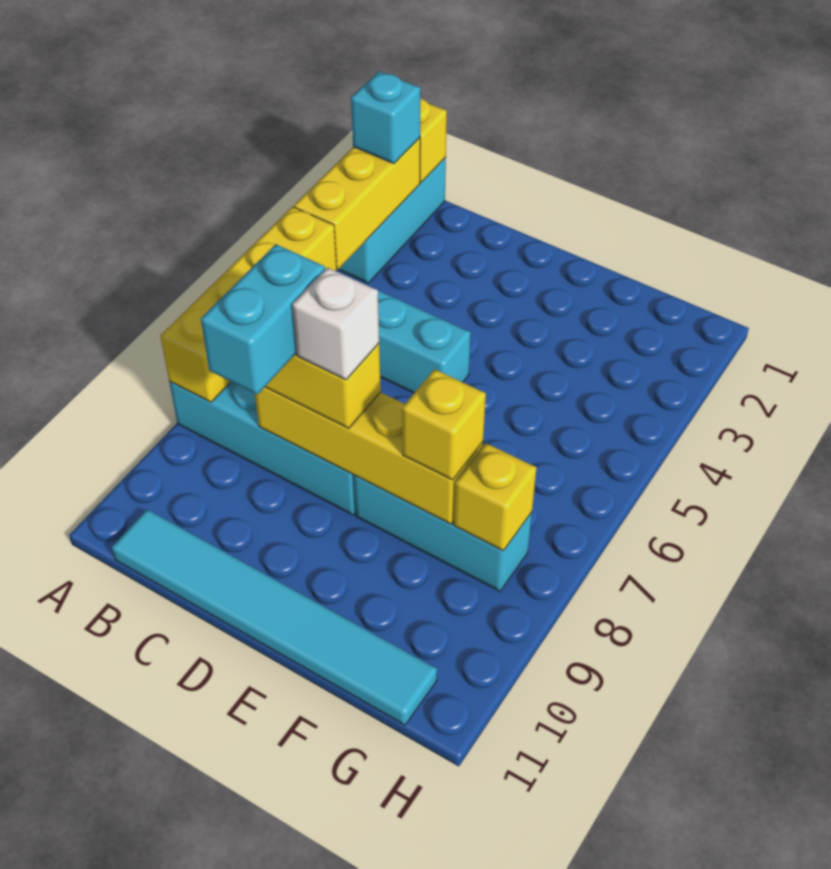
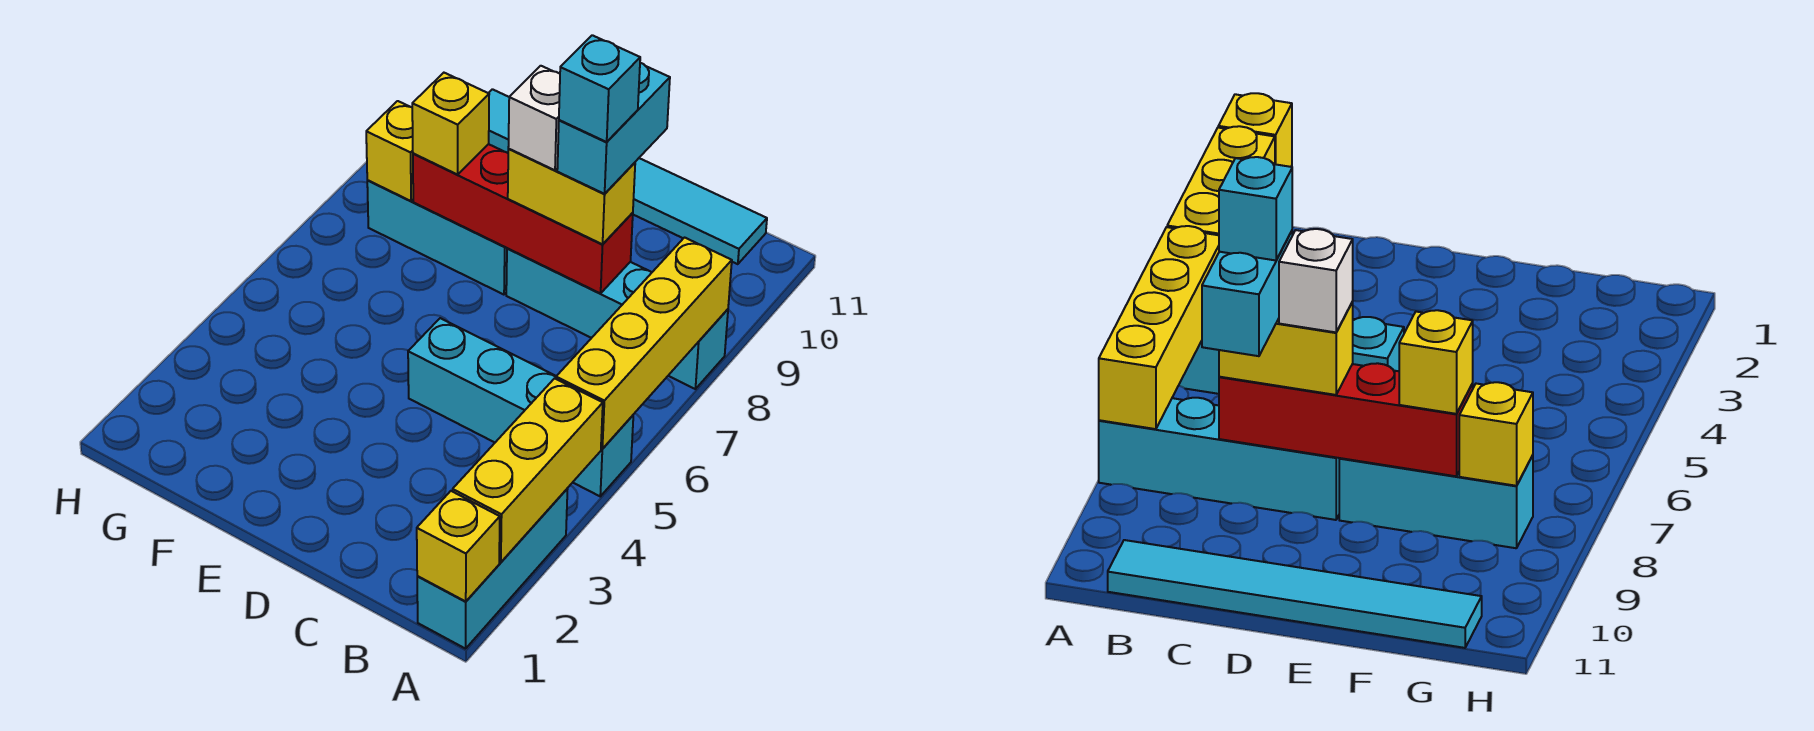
cyan brick A2 level 3 -> cyan brick C8 level 5
yellow brick C8:F8 level 2 -> red brick C8:F8 level 2

